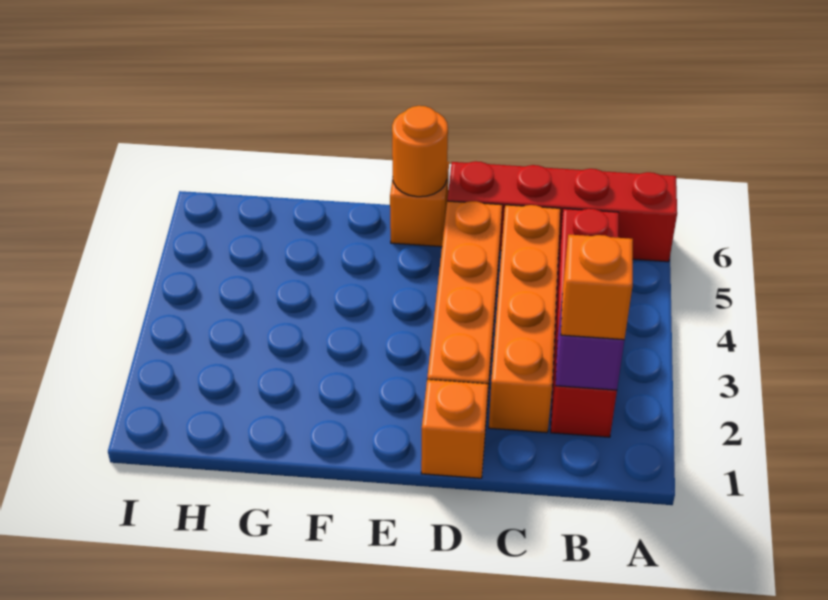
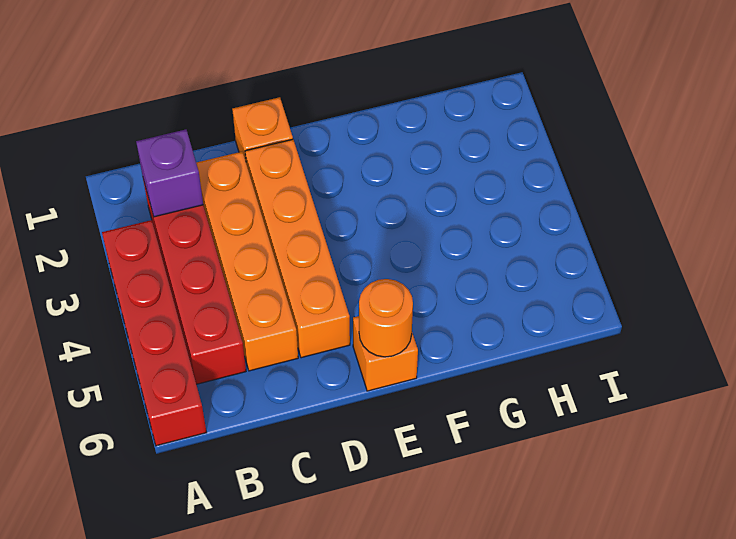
red brick A6:D6 level 1 -> red brick A3:A6 level 1
orange brick B2 level 3 -> none

